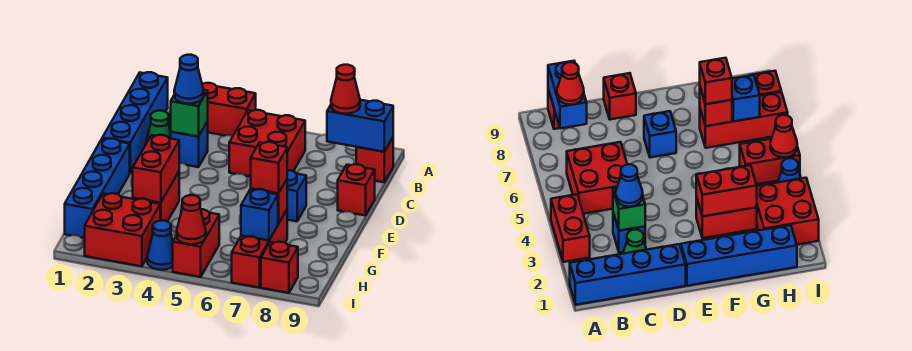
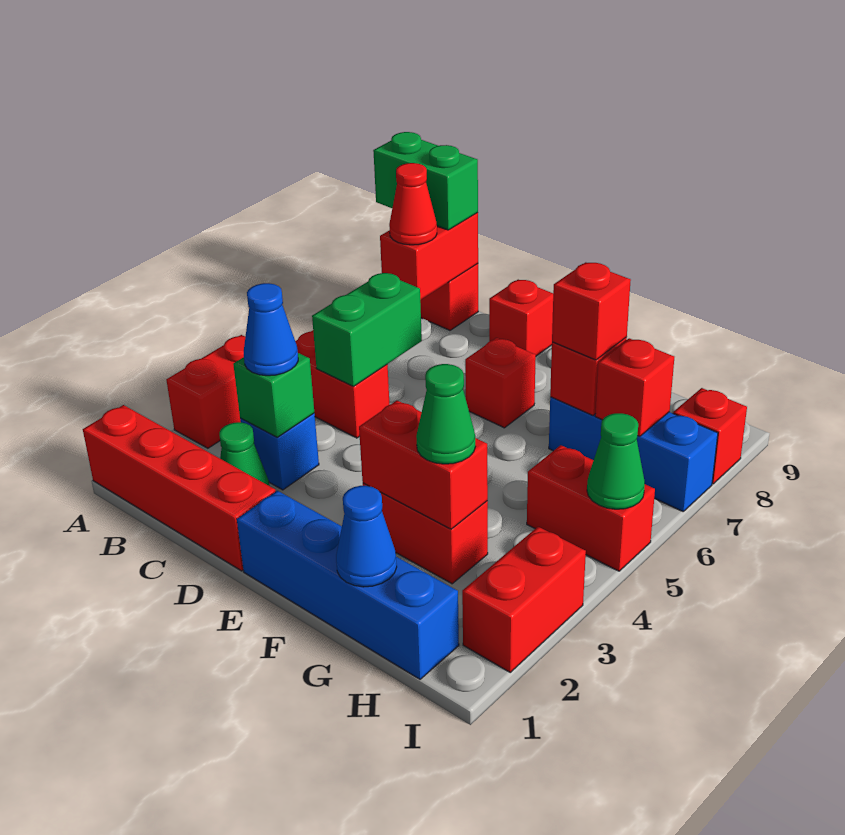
blue brick A1:D1 level 1 -> red brick A1:D1 level 1
none -> green brick A9:B9 level 3
red brick B5:C6 level 1 -> red brick B5:C5 level 1
blue brick B8:B9 level 2 -> red brick B8:B9 level 2
none -> green brick C5:C6 level 2
blue brick E7 level 1 -> red brick E7 level 1
none -> green cone G3 level 3
red brick G7:I7 level 1 -> blue brick G7:I7 level 1
red brick H2:I3 level 1 -> red brick I2:I3 level 1
blue brick H7 level 2 -> red brick H7 level 2
blue cone I4 level 1 -> blue cone G1 level 2
red cone I5 level 2 -> green cone I5 level 2

